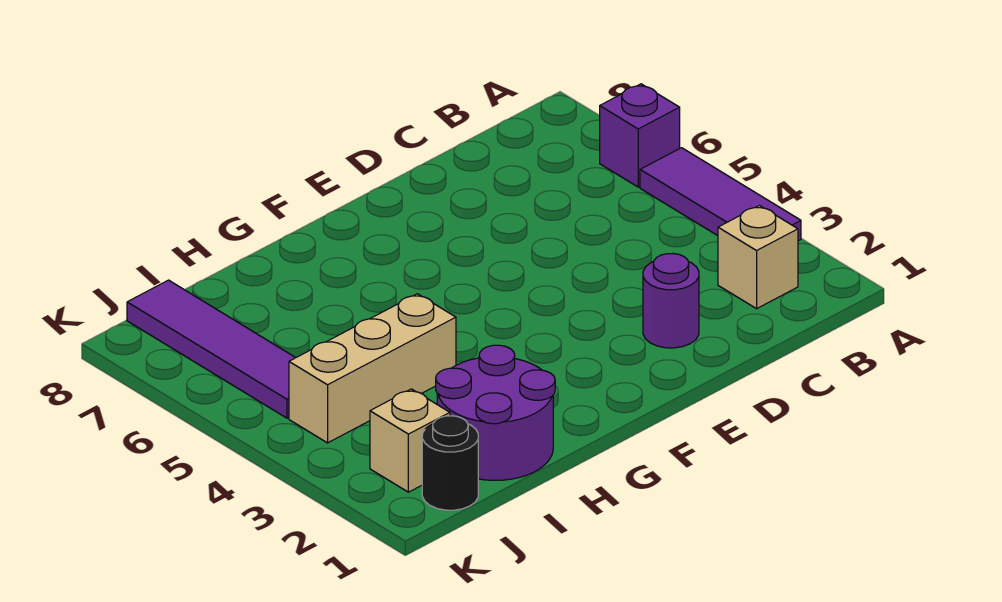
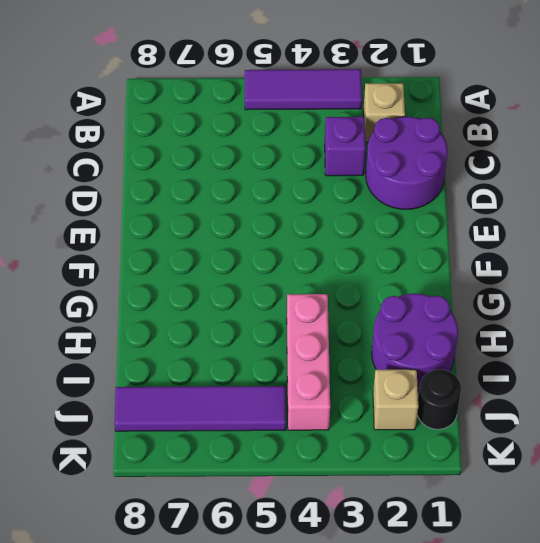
purple brick A6 level 1 -> purple brick C3 level 1
purple round brick D2 level 1 -> purple round brick C1:D2 level 1
tan brick H4:J4 level 1 -> pink brick H4:J4 level 1

